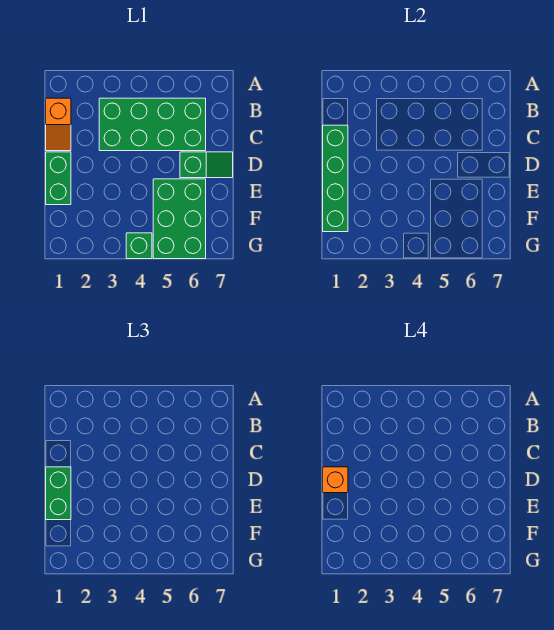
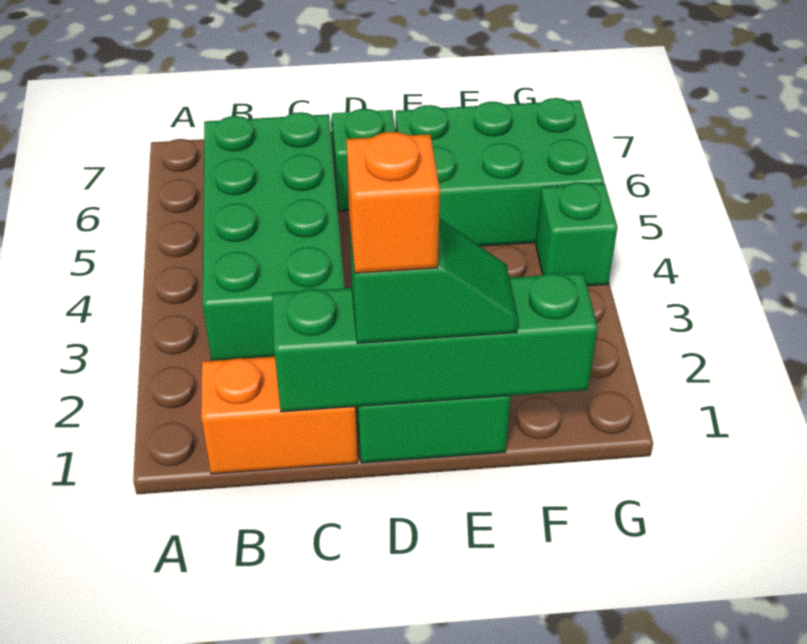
orange slope B1:C1 level 1 top B -> orange brick B1:C1 level 1
green brick D1:E1 level 3 -> green slope D1:E1 level 3 top D

